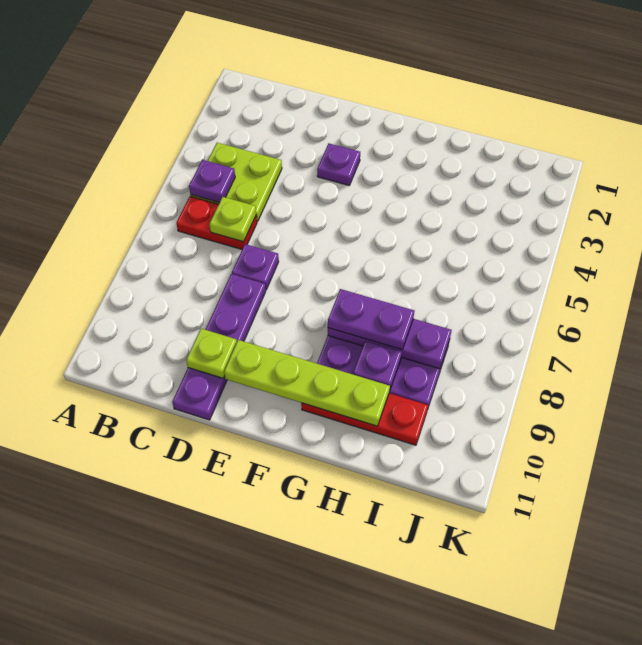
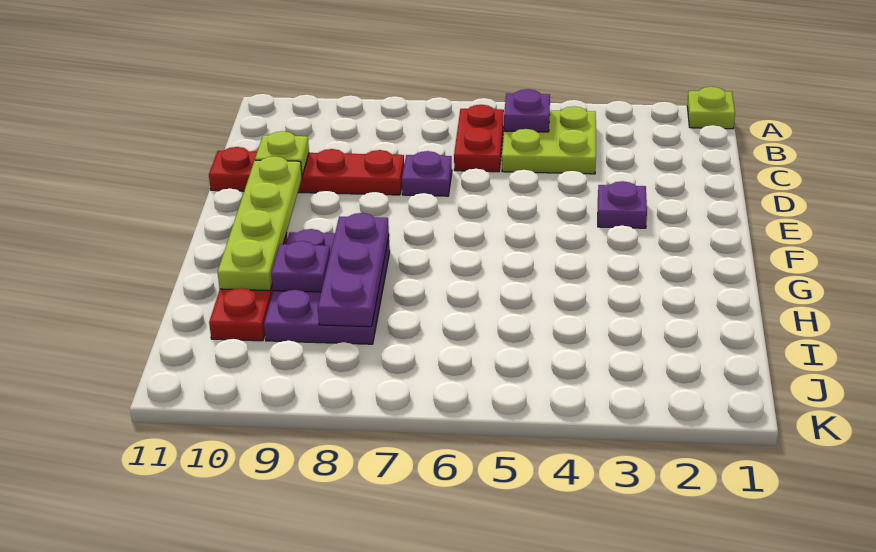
lime plate C6 level 2 -> lime plate A1 level 1
purple plate D8:D11 level 1 -> red plate D8:D11 level 1
purple plate G8:H8 level 3 -> none

